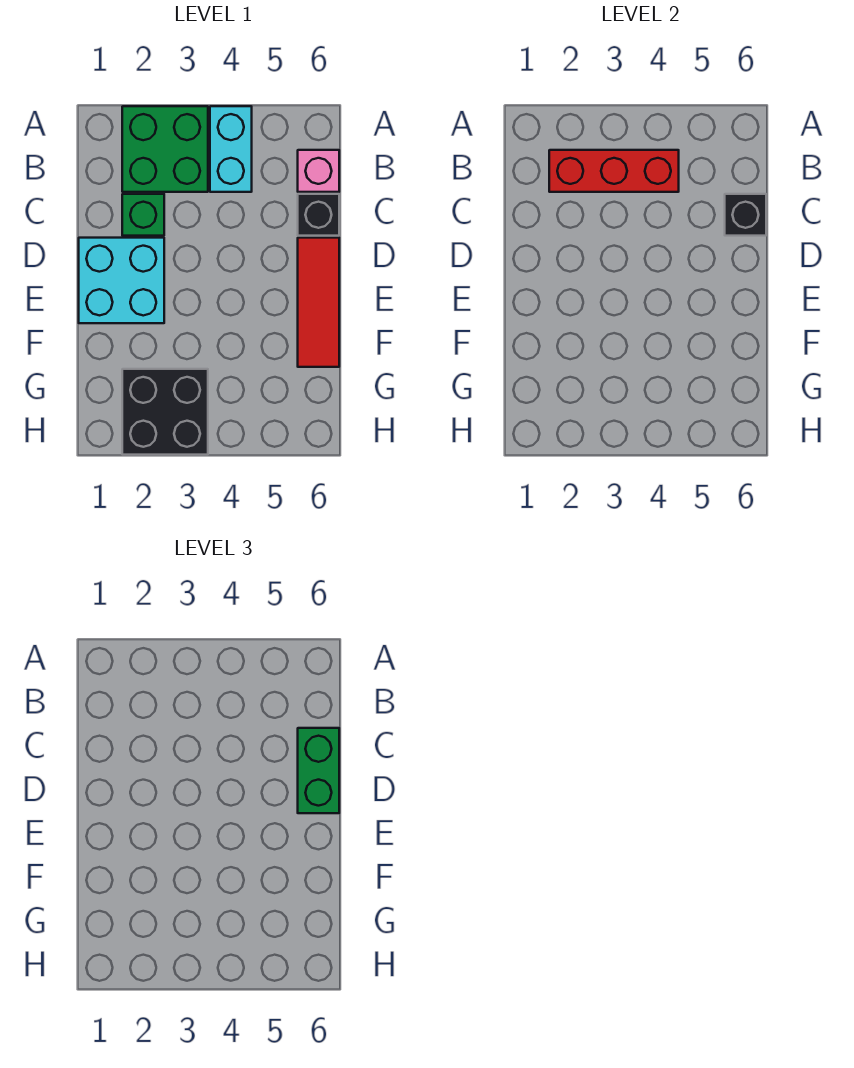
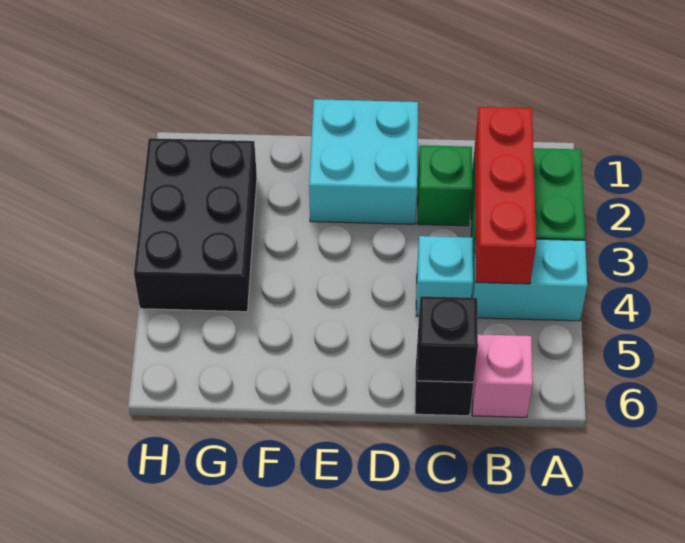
none -> cyan brick C4 level 1
green brick C6:D6 level 3 -> none
red tile D6:F6 level 1 -> none
black brick G2:H3 level 1 -> black brick G2:H4 level 1

